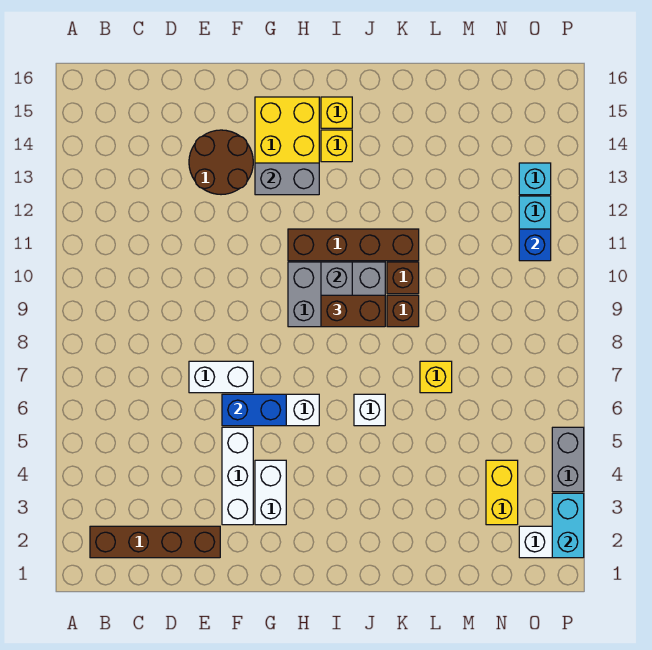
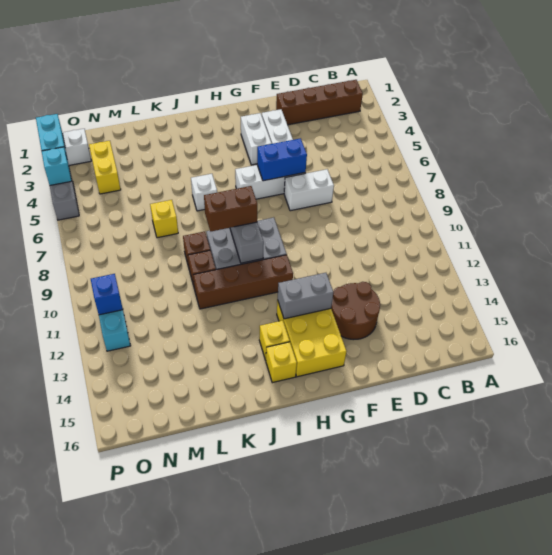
cyan brick O13 level 1 -> cyan brick P4 level 2

